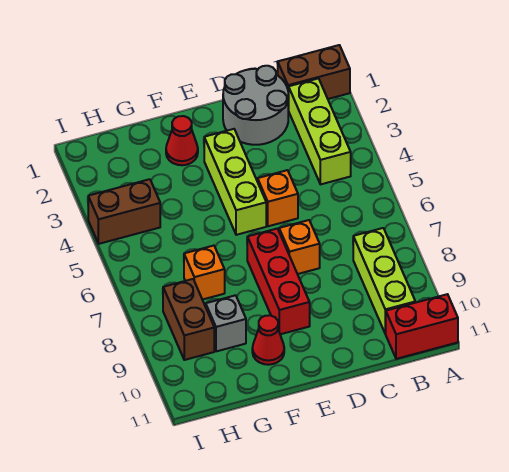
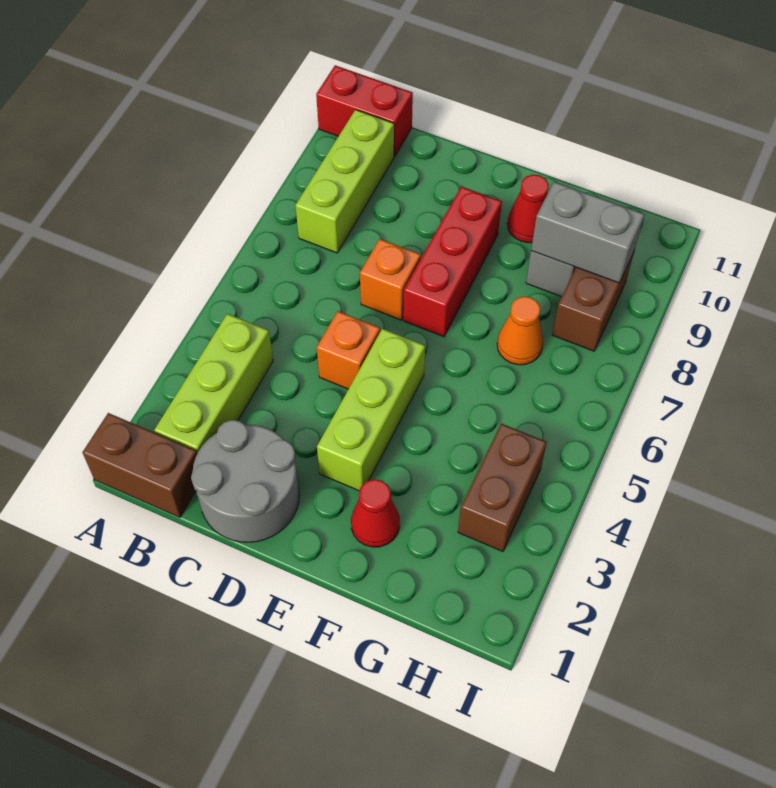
orange brick G7 level 1 -> orange cone G7 level 1
none -> grey brick G9:H9 level 2
brown brick H4:I4 level 1 -> brown brick H3:H4 level 1

